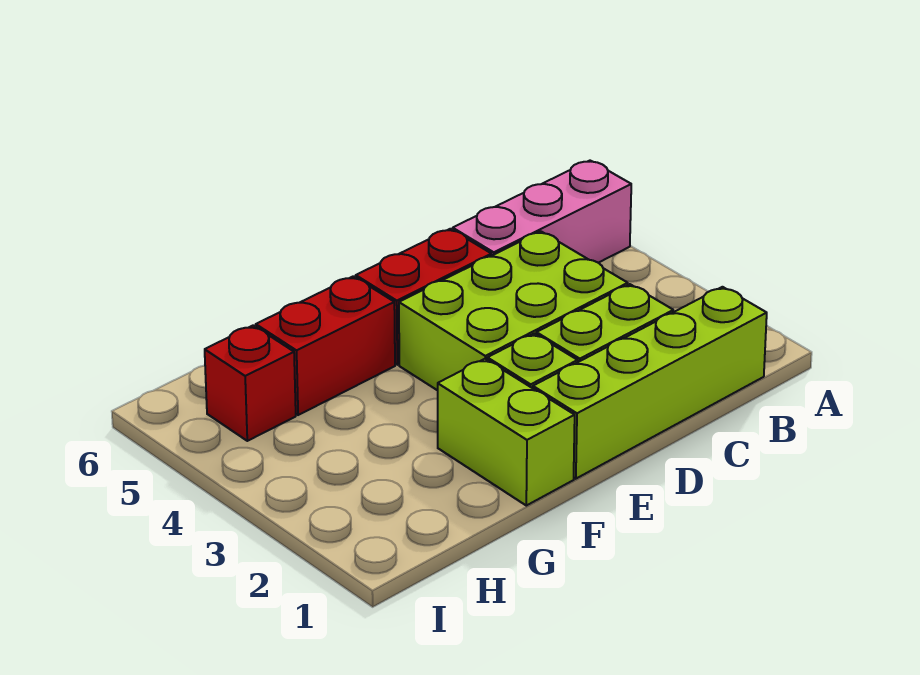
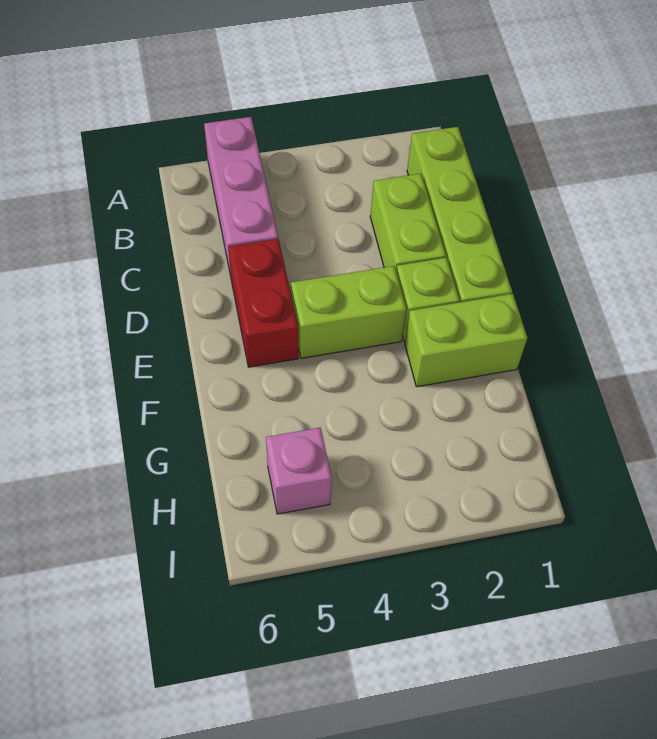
lime brick C3:E4 level 1 -> lime brick E3:E4 level 1
red brick F5:G5 level 1 -> none
red brick H5 level 1 -> pink brick H5 level 1

